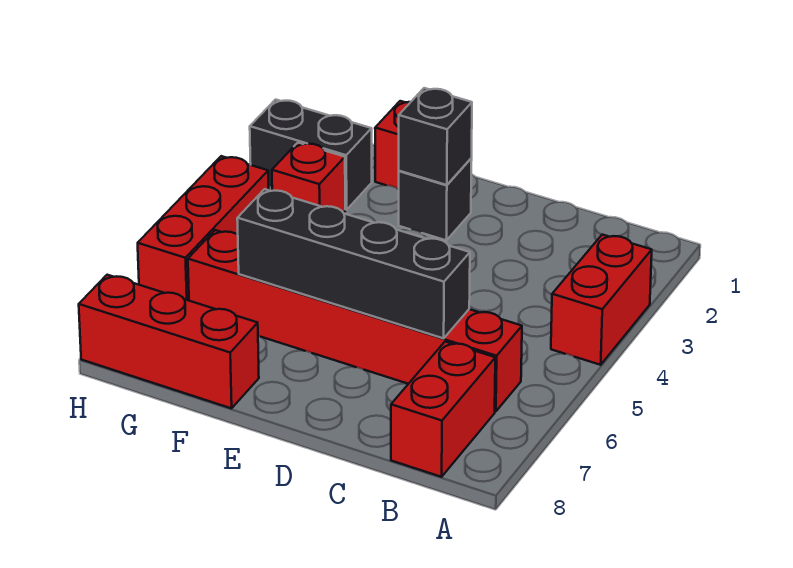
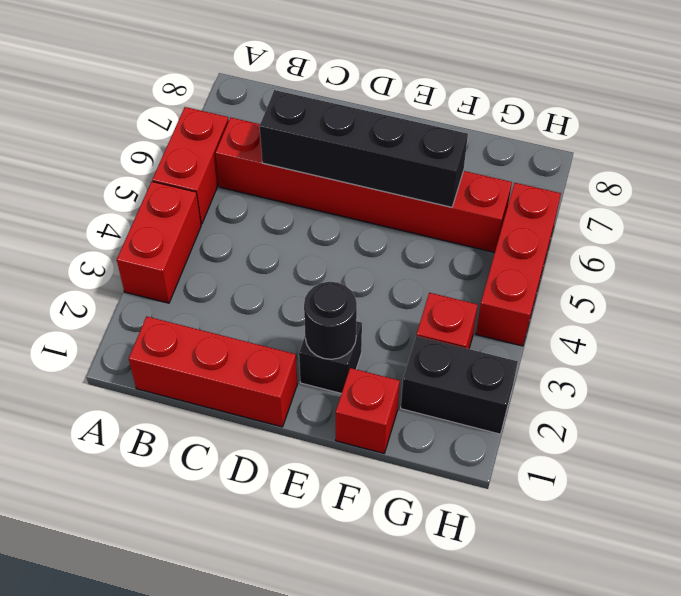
red brick B7:B8 level 1 -> red brick A5:A6 level 1
black brick E2 level 2 -> black round brick E2 level 2
red brick F8:H8 level 1 -> red brick B1:D1 level 1

